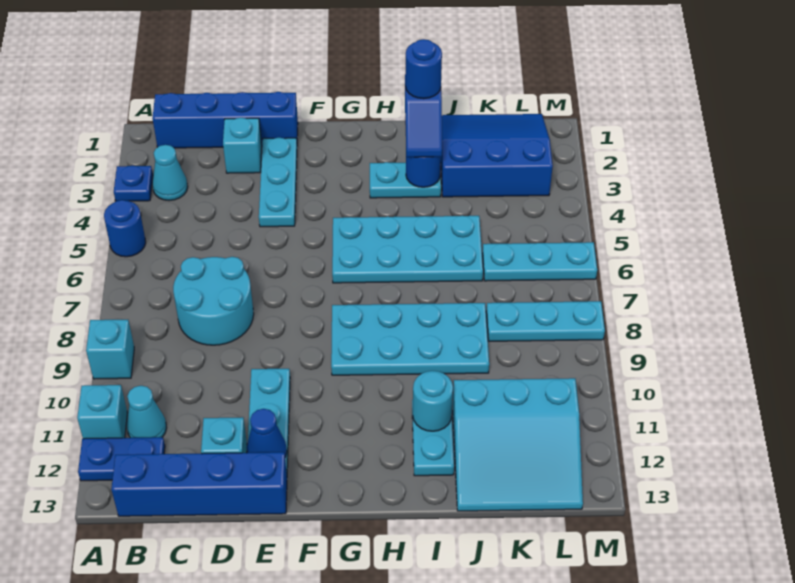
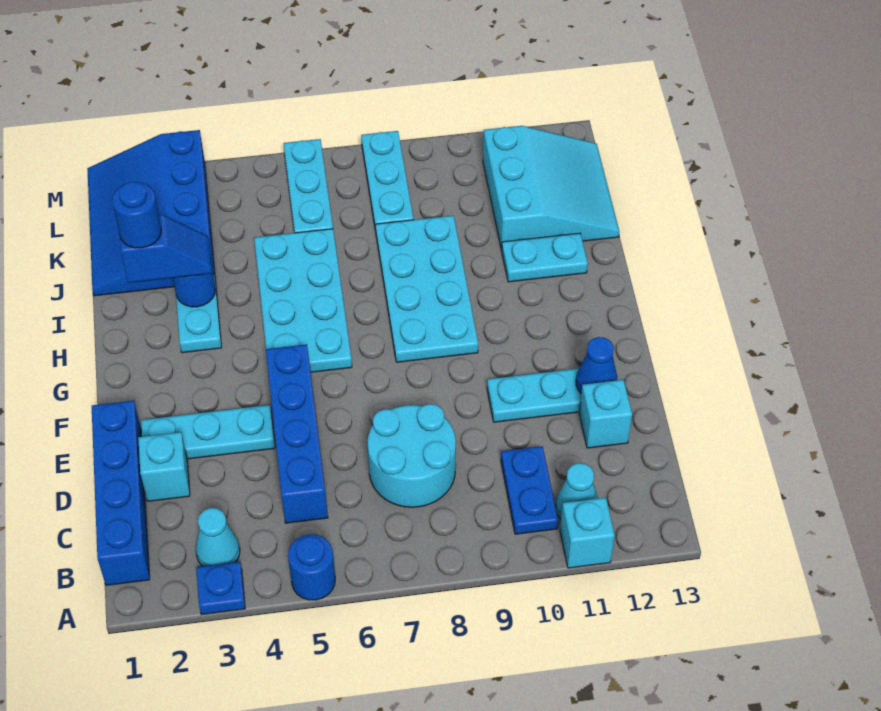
cyan brick A9 level 1 -> none
blue plate A12:B12 level 1 -> blue plate B10:C10 level 1
blue brick B13:E13 level 1 -> blue brick C5:F5 level 1
cyan round brick I11 level 2 -> none
blue slope J1:L3 level 1 top 3 -> blue slope J1:M3 level 1 top 3

